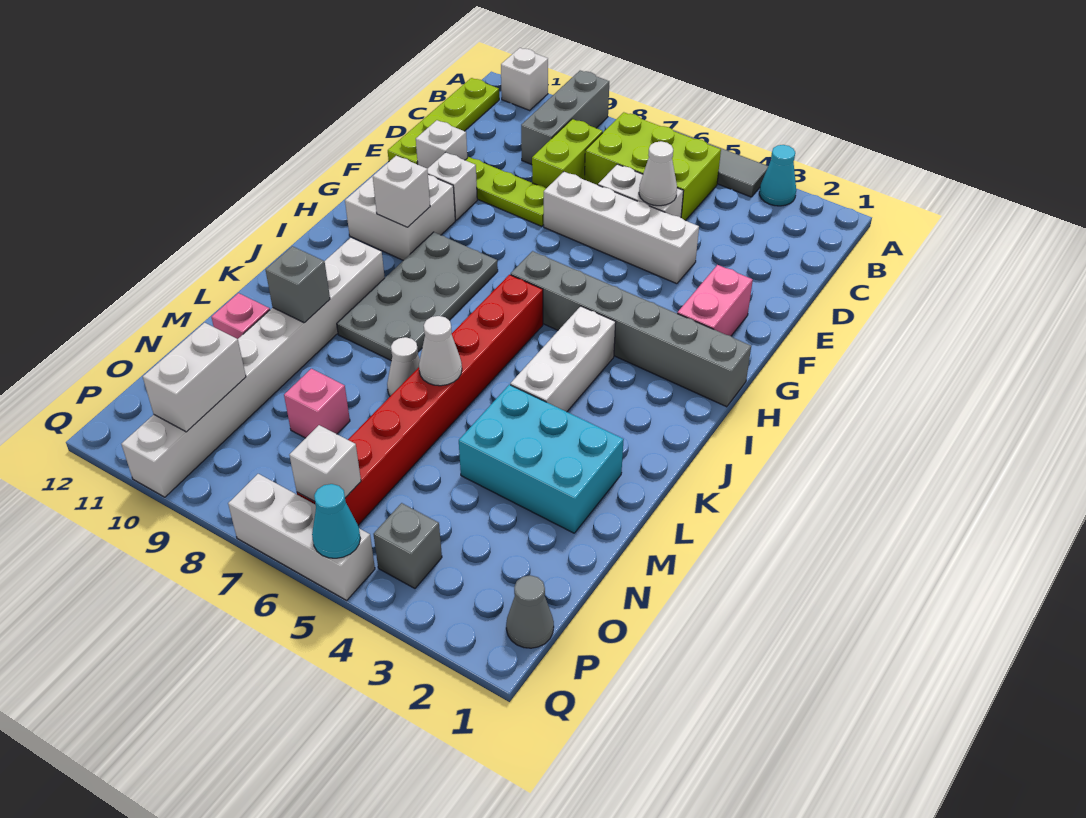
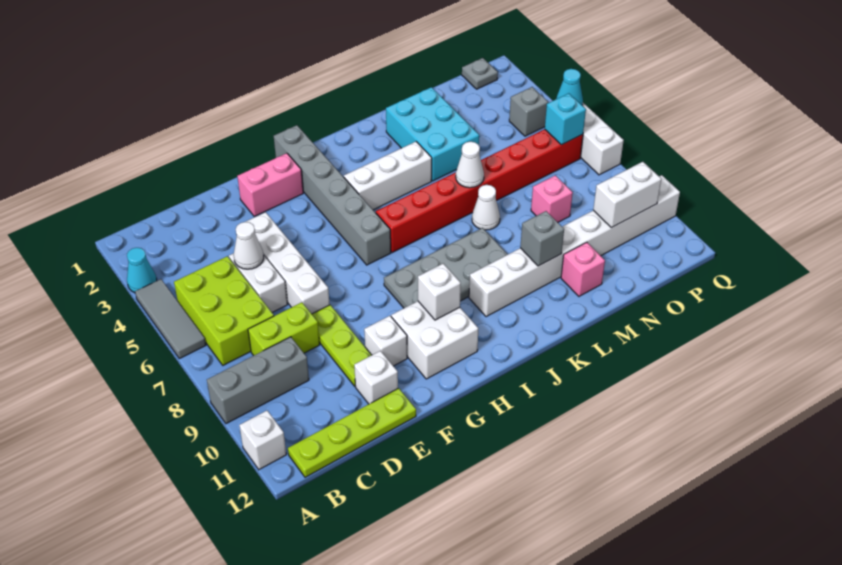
grey cone P1 level 1 -> grey plate P1 level 1
white brick P6 level 2 -> cyan brick P6 level 2

